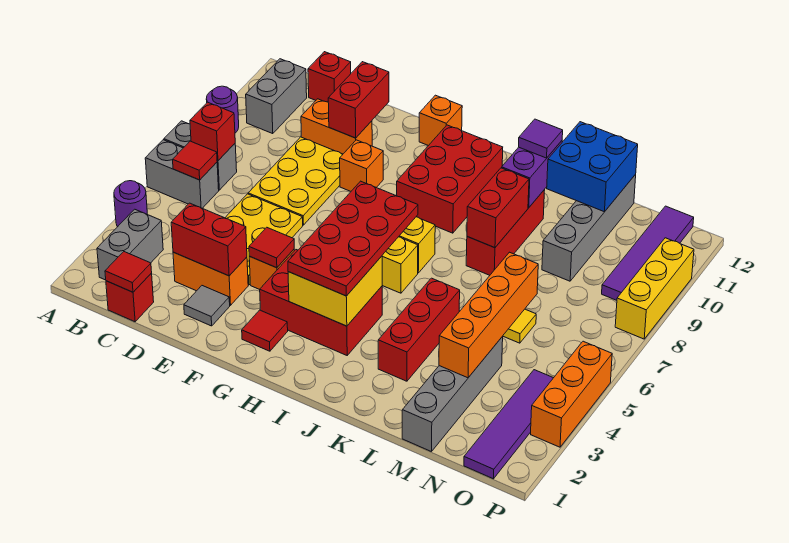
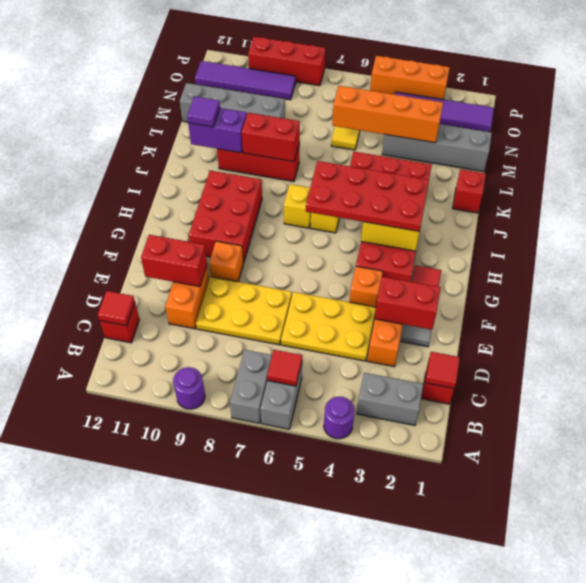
red brick B7 level 2 -> red brick K1 level 1
grey brick B10:B11 level 1 -> none
red brick D3:E3 level 2 -> red brick E2:E3 level 2
red tile F4 level 2 -> red tile C12 level 2
orange brick G12 level 1 -> none
red brick H9:I11 level 1 -> red brick G9:I10 level 1
blue brick L11:M12 level 2 -> none
yellow brick P8:P10 level 1 -> red brick P8:P10 level 1

